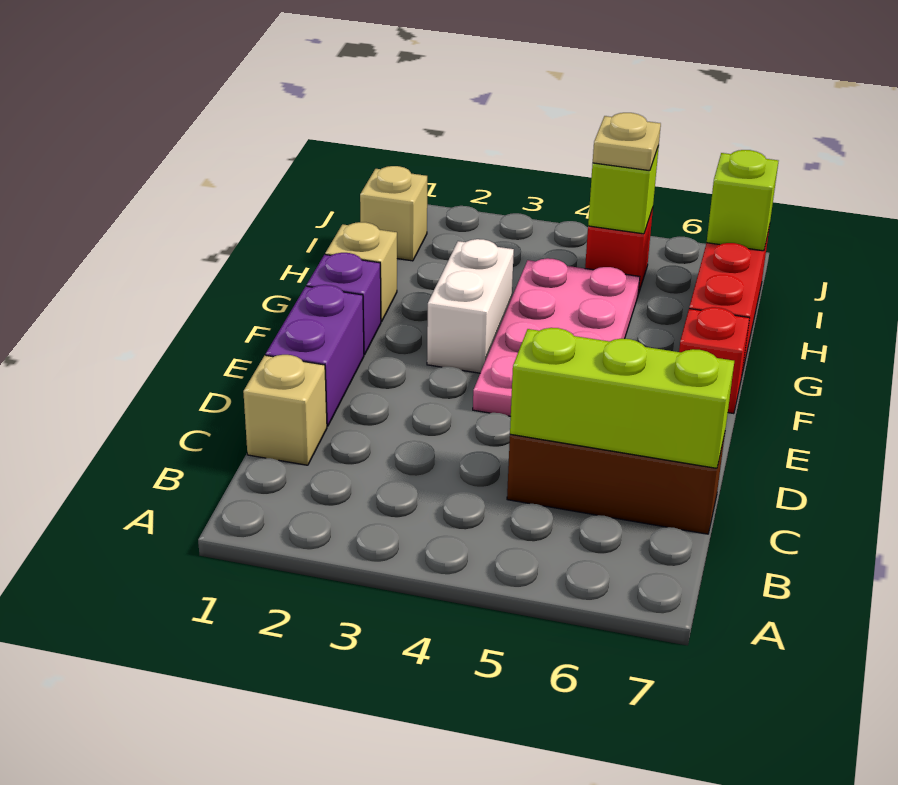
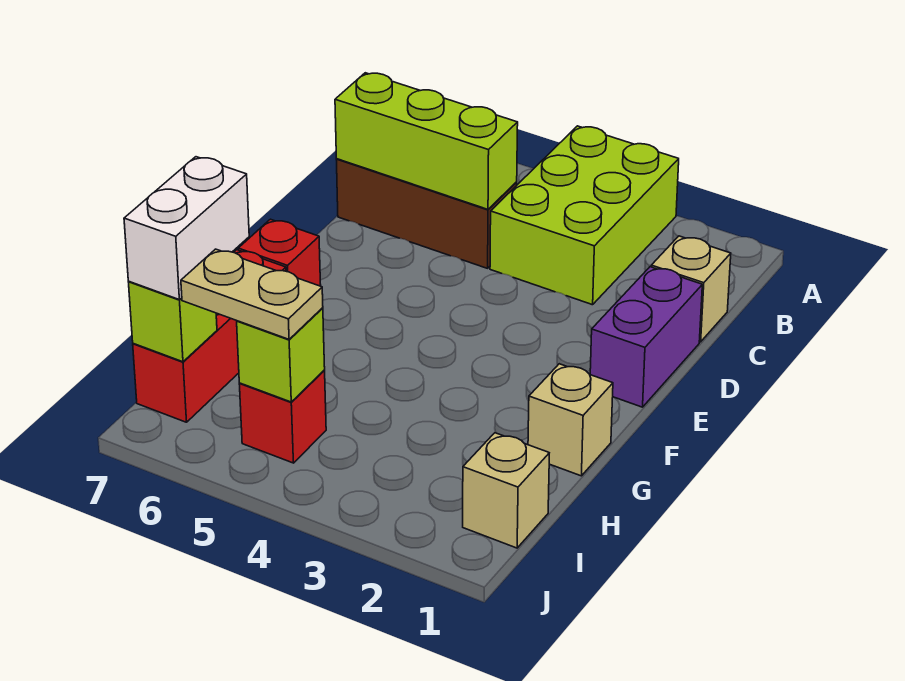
none -> lime brick A3:C4 level 1
pink plate E4:H5 level 1 -> none
purple brick F1 level 1 -> none
white brick F3:G3 level 1 -> white brick H7:I7 level 3
tan plate I5 level 3 -> tan plate I5:I6 level 3

